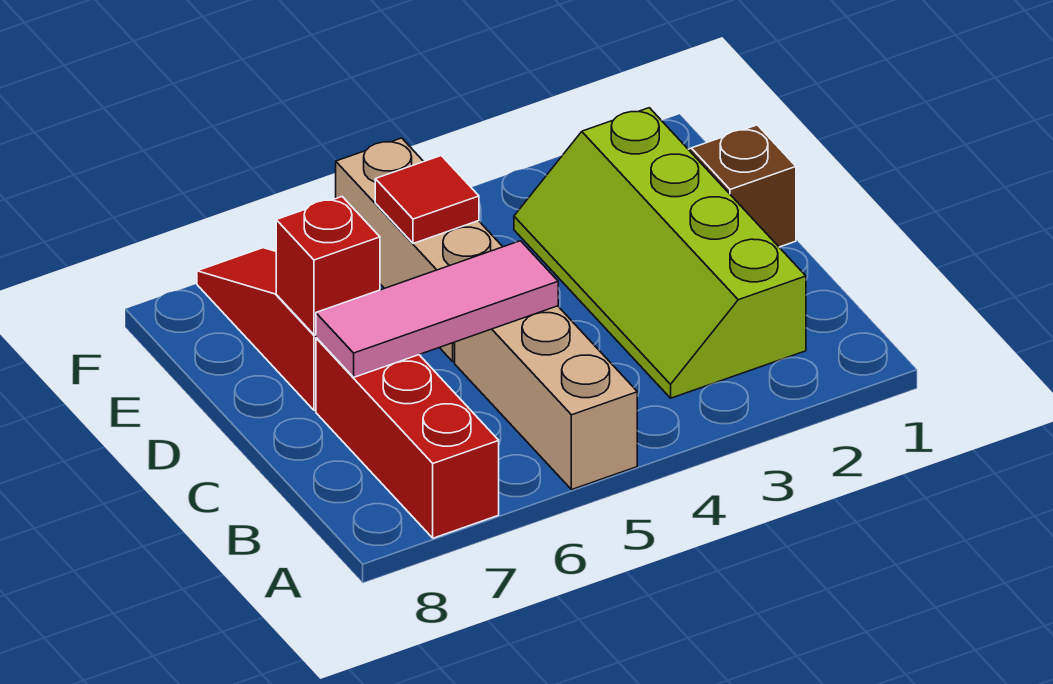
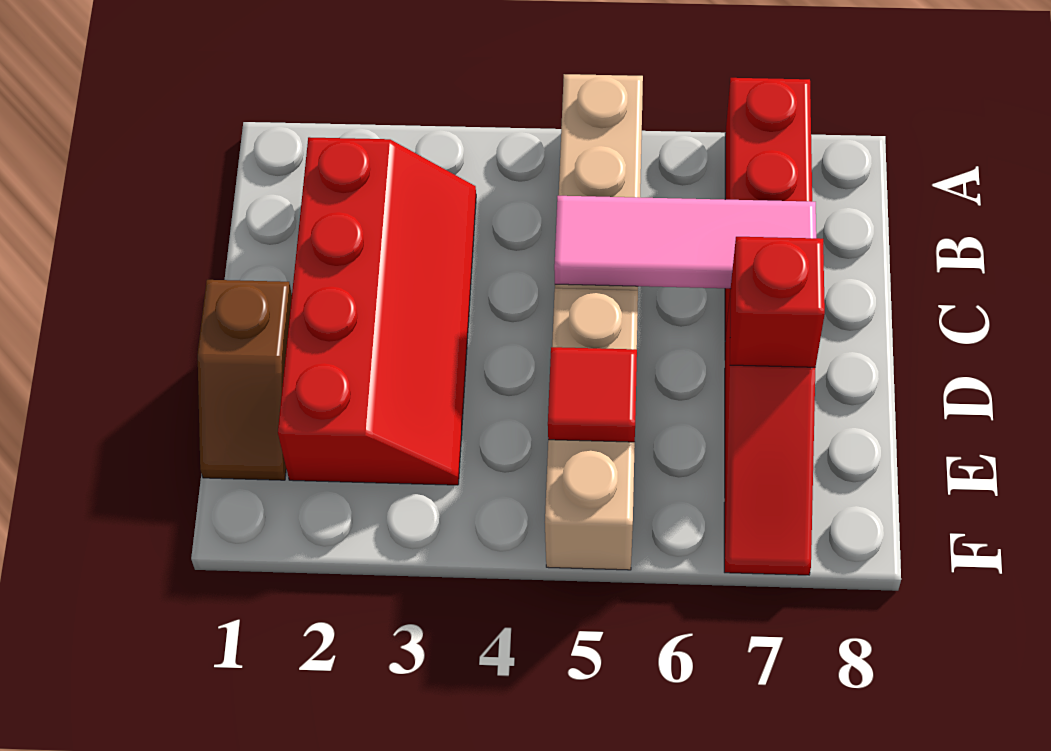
lime slope B2:E3 level 1 top 2 -> red slope B2:E3 level 1 top 2

